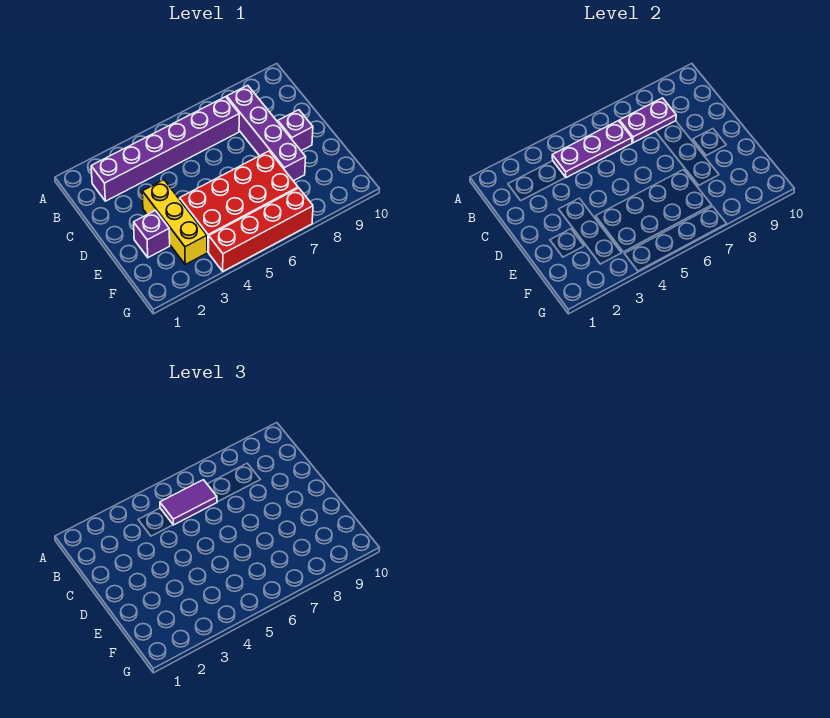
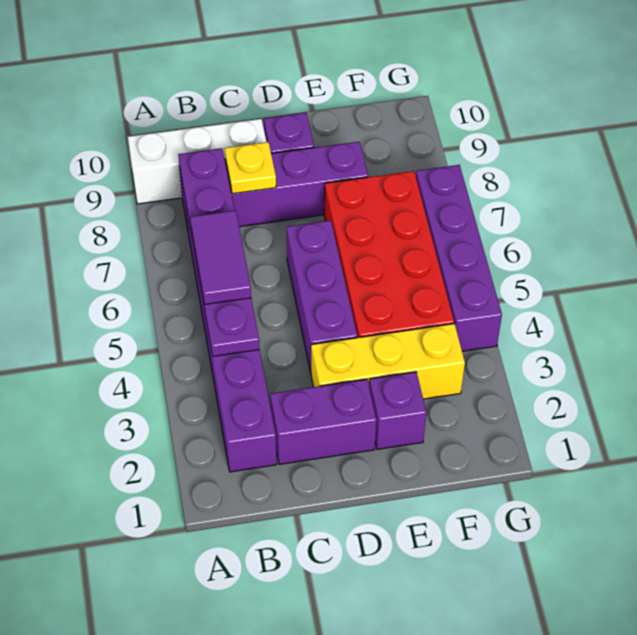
none -> white brick A9:C9 level 1
none -> purple brick C2:D2 level 1
none -> yellow plate C8 level 2
none -> purple brick D4:D6 level 1
red brick G4:G7 level 1 -> purple brick G4:G7 level 1

